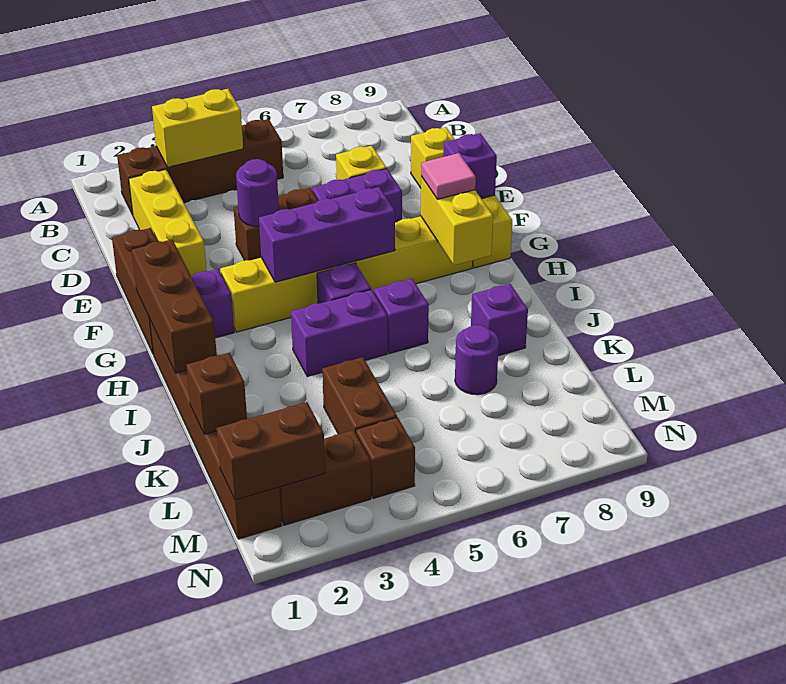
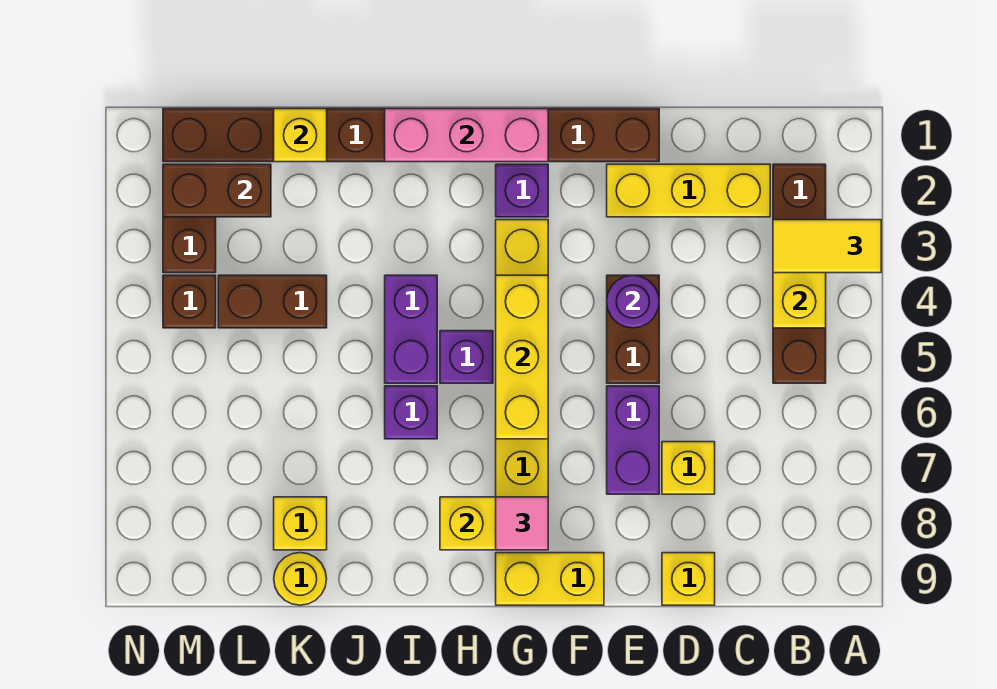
none -> yellow tile A3:B3 level 3
purple brick F9 level 2 -> none
brown brick G1:I1 level 2 -> pink brick G1:I1 level 2
purple brick G4:G6 level 2 -> yellow brick G4:G6 level 2
purple brick J8 level 1 -> none
brown brick K1 level 2 -> yellow brick K1 level 2
purple round brick K7 level 1 -> none
none -> yellow brick K8 level 1
none -> yellow round brick K9 level 1
brown brick M1:M2 level 2 -> brown brick L2:M2 level 2

